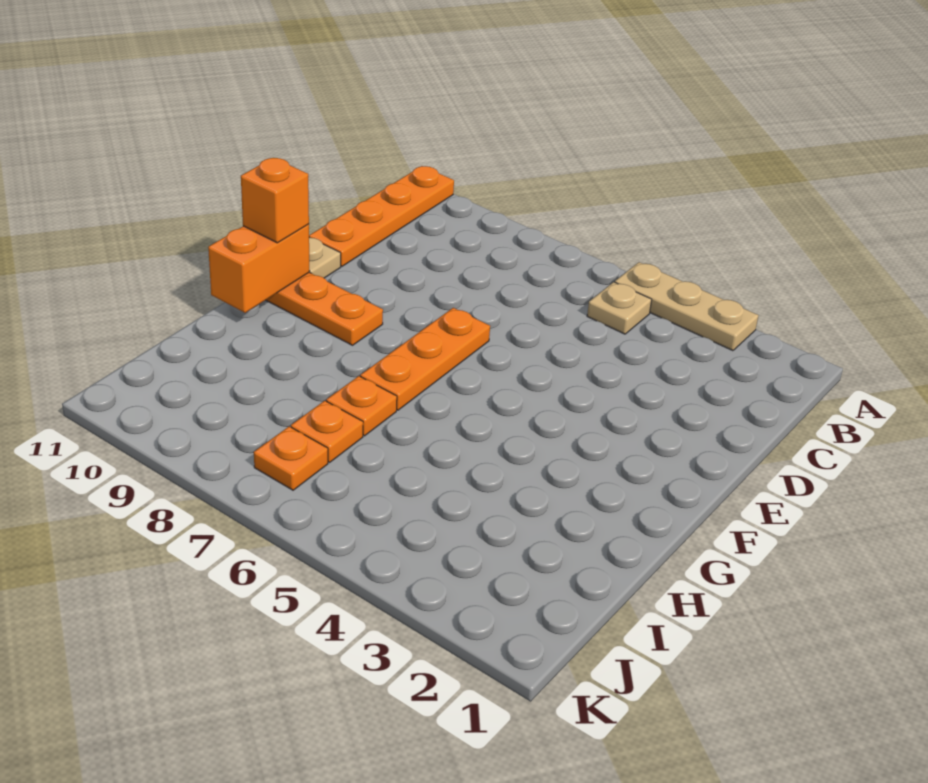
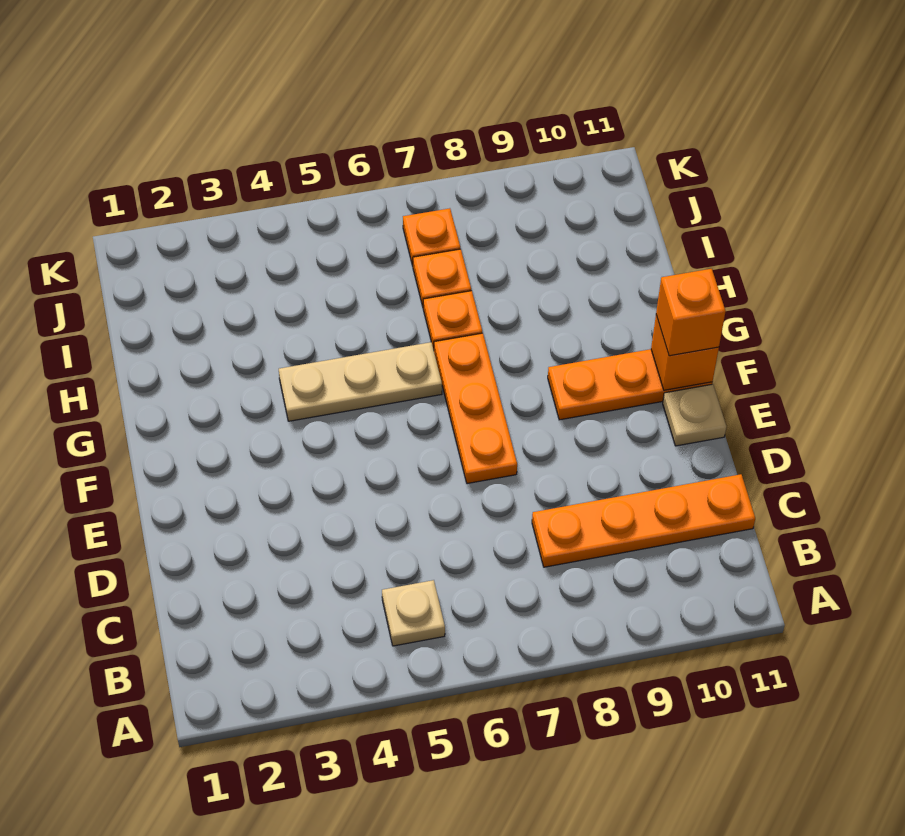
tan plate A3:A5 level 1 -> tan plate G4:G6 level 1
orange plate A11:D11 level 1 -> orange plate C8:C11 level 1
orange brick F11:G11 level 2 -> orange brick F11 level 2

